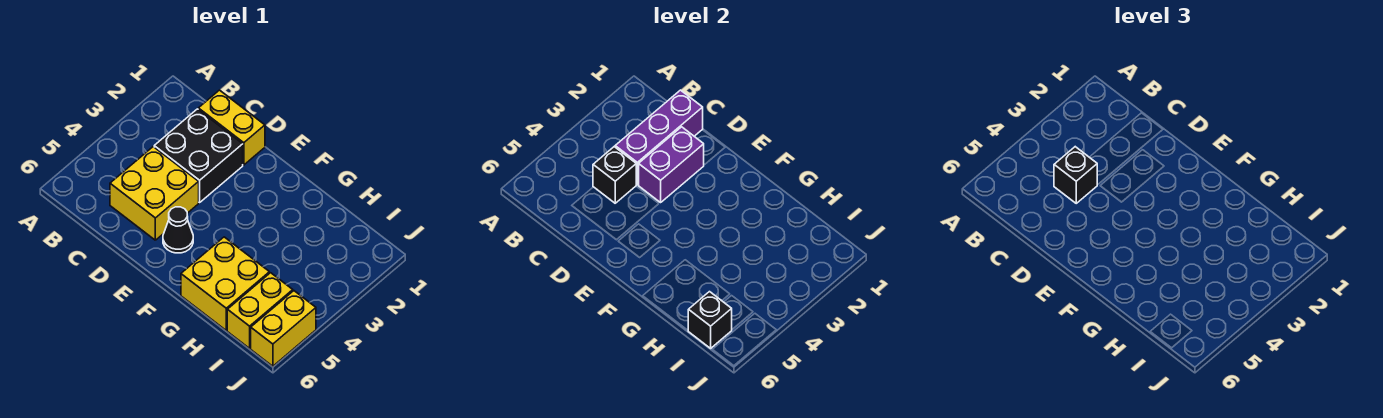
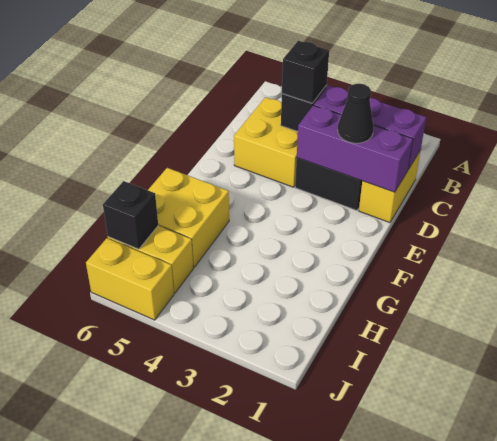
purple brick D2:D3 level 2 -> purple brick D1:D3 level 2
black cone E5 level 1 -> black cone D2 level 3

